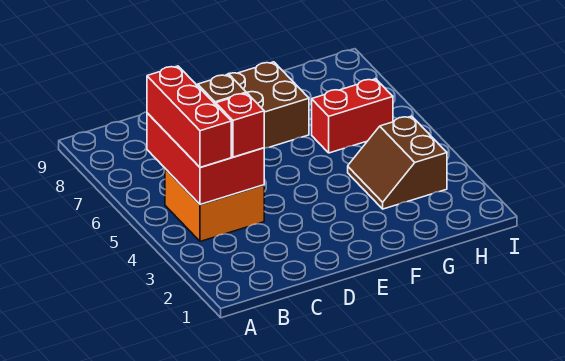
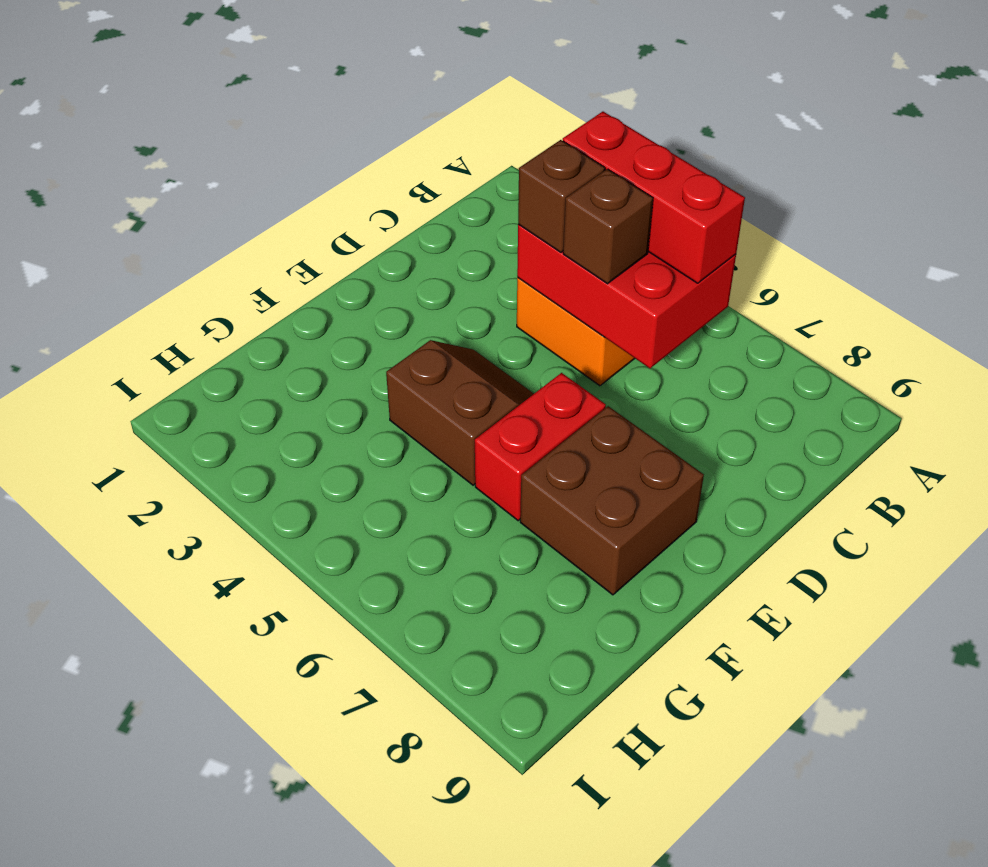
red brick C4 level 3 -> brown brick C4 level 3
brown slope G3:H4 level 1 top H -> brown slope E4:F5 level 1 top F
red brick G6:H6 level 1 -> red brick E6:F6 level 1

